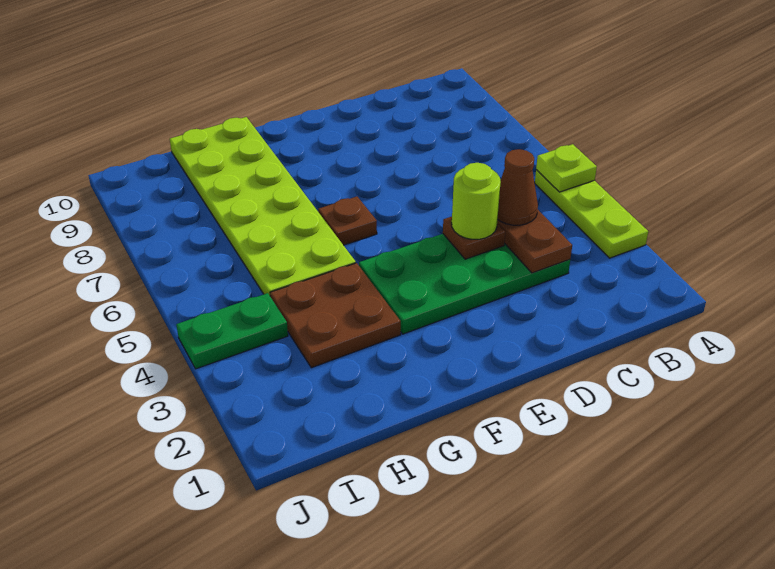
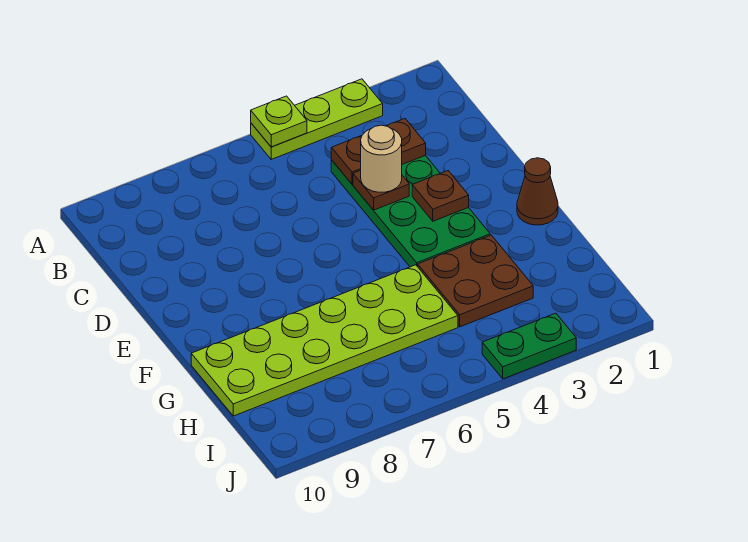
brown cone C4 level 3 -> brown cone F1 level 1
lime round brick D4 level 3 -> tan round brick D4 level 3
brown plate F6 level 1 -> brown plate E3 level 2
green plate I4:J4 level 1 -> green plate J3:J4 level 1

